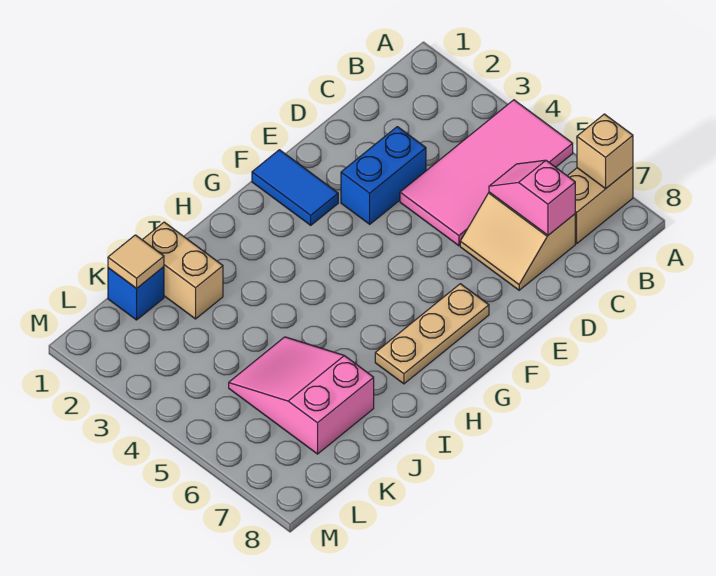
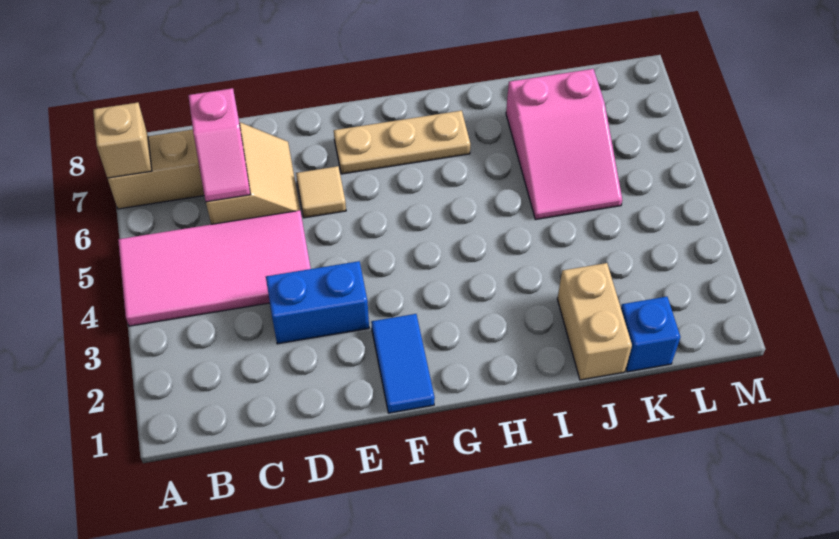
tan tile K1 level 2 -> tan tile E6 level 1

